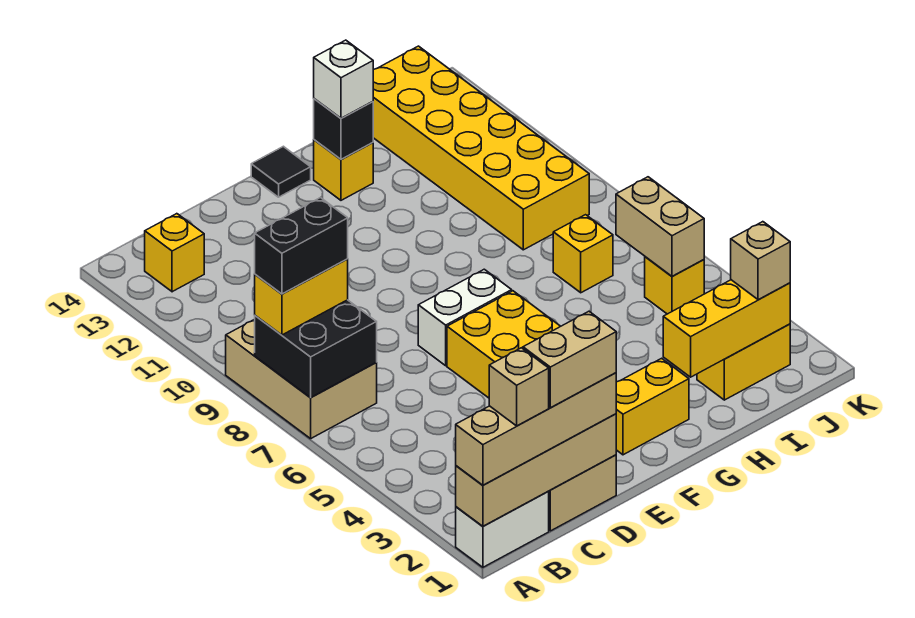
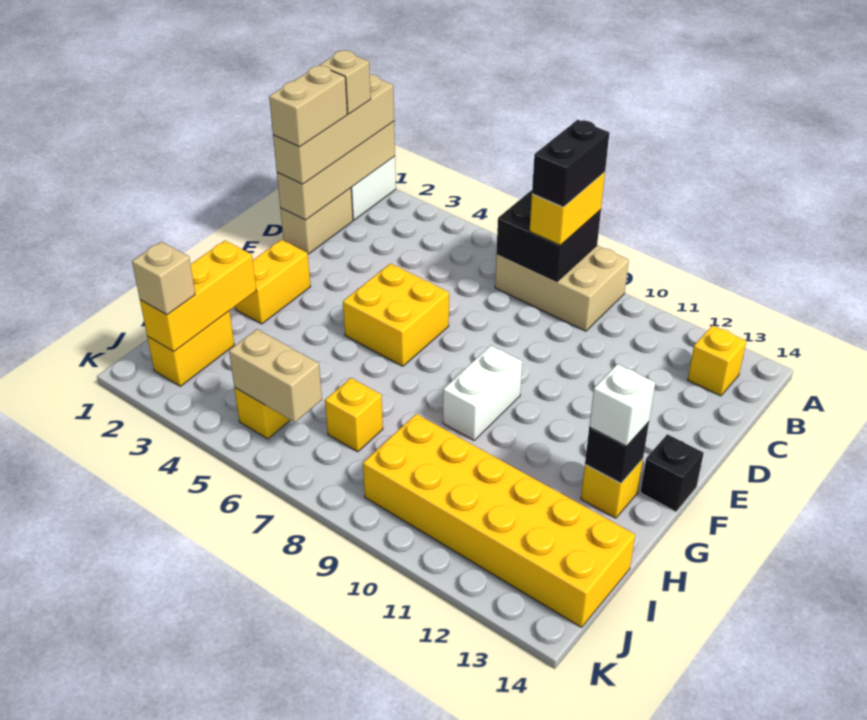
white brick E7:F7 level 1 -> white brick F9:G9 level 1
black tile F14 level 1 -> black brick F14 level 1

